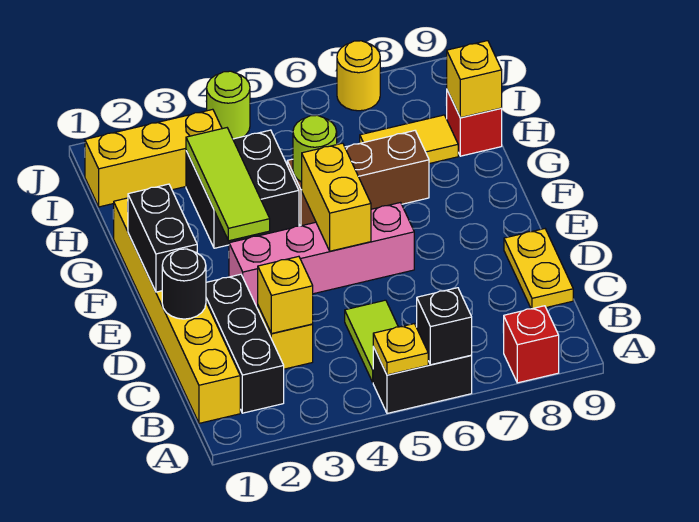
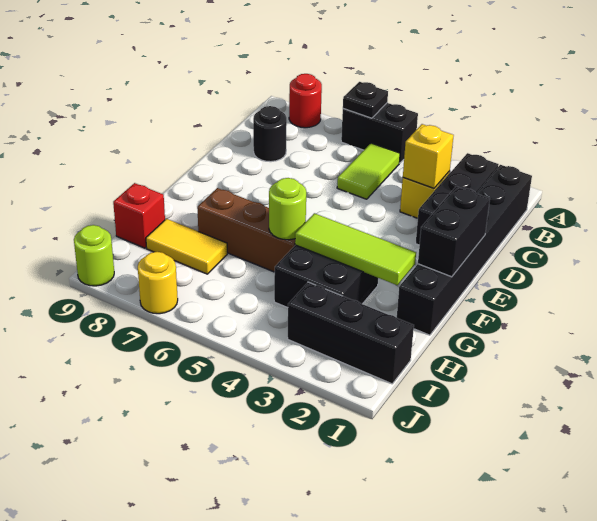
yellow plate A5 level 2 -> none
black brick A6 level 2 -> black plate A6 level 2
red brick A8 level 1 -> red round brick A8 level 1
yellow brick B1:G1 level 1 -> black brick B1:G1 level 1
yellow plate C9:D9 level 1 -> none
black round brick D1 level 2 -> black round brick C8 level 1
pink brick E3:E6 level 1 -> none
yellow brick E5:F5 level 2 -> none
lime tile F3:H3 level 2 -> lime tile G2:G4 level 2
yellow brick H9 level 2 -> none
yellow brick I1:I3 level 1 -> black brick I1:I3 level 1
lime round brick J4 level 1 -> lime round brick J9 level 1

